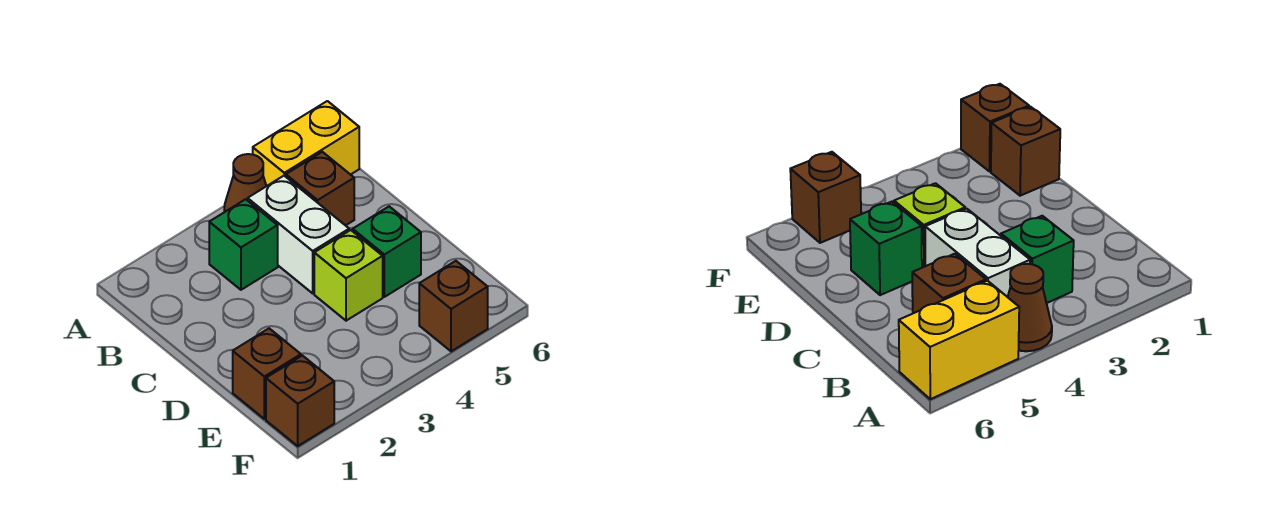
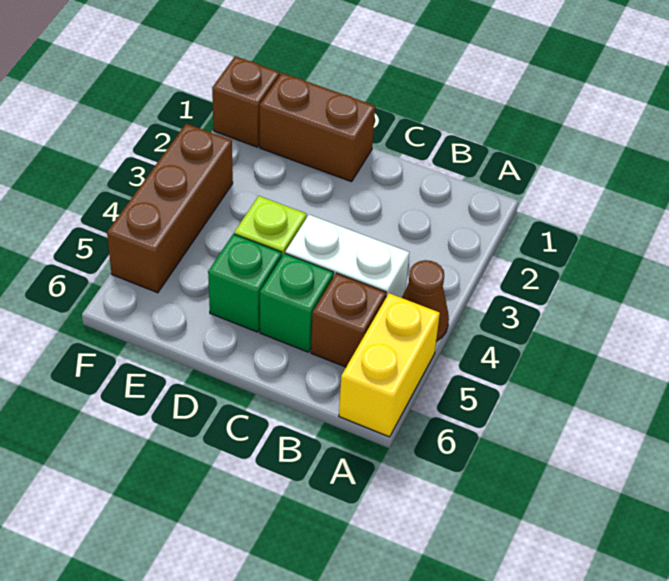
green brick B3 level 1 -> green brick C5 level 1
brown brick E1 level 1 -> brown brick D1:E1 level 1
brown brick F5 level 1 -> brown brick F3:F5 level 1

